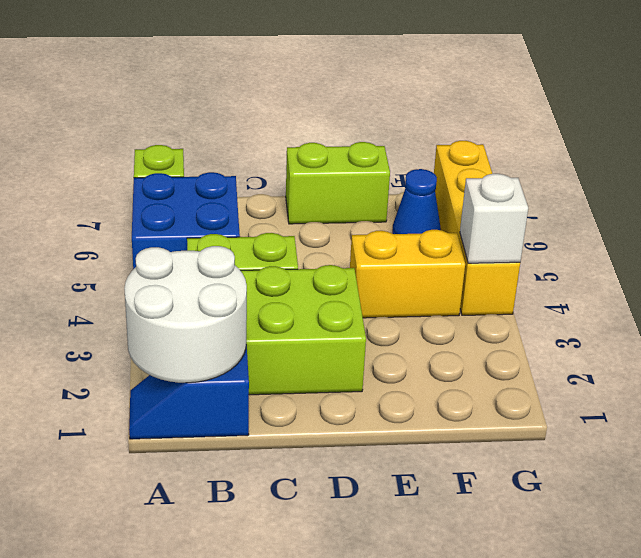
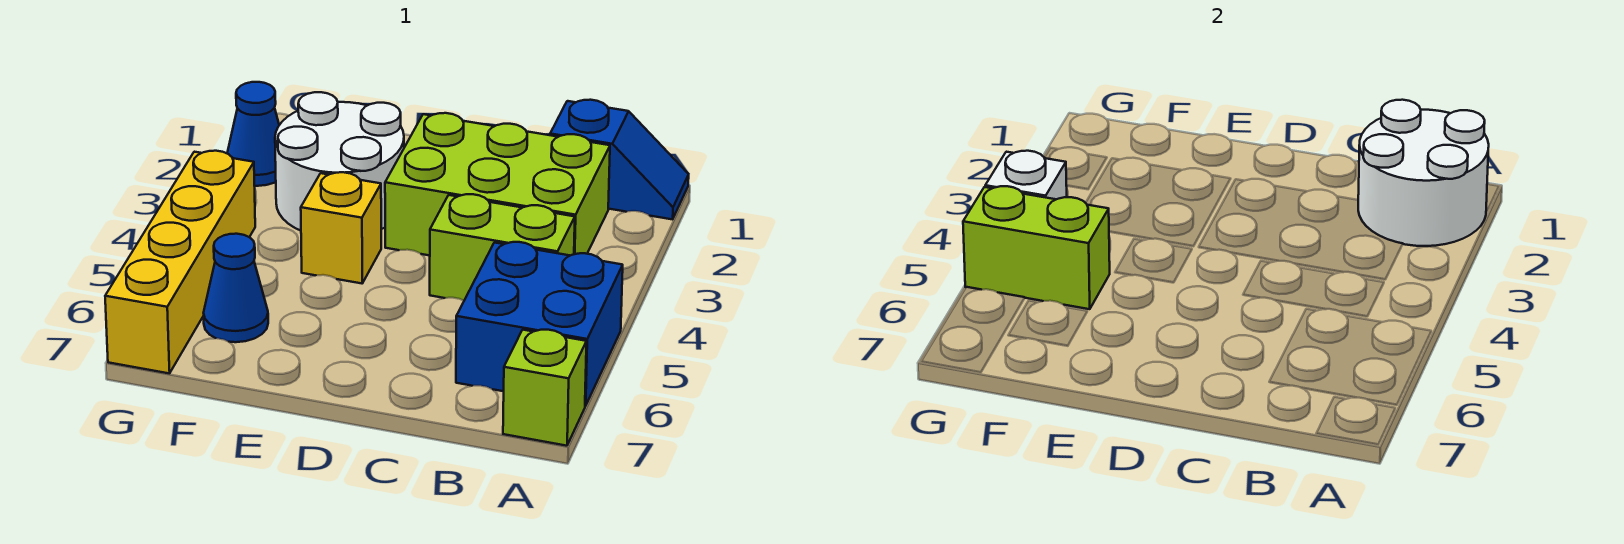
lime brick D7:E7 level 1 -> lime brick F5:G5 level 2
none -> white round brick E2:F3 level 1
yellow brick E4:F4 level 1 -> yellow brick E4 level 1
none -> blue cone G2 level 1

